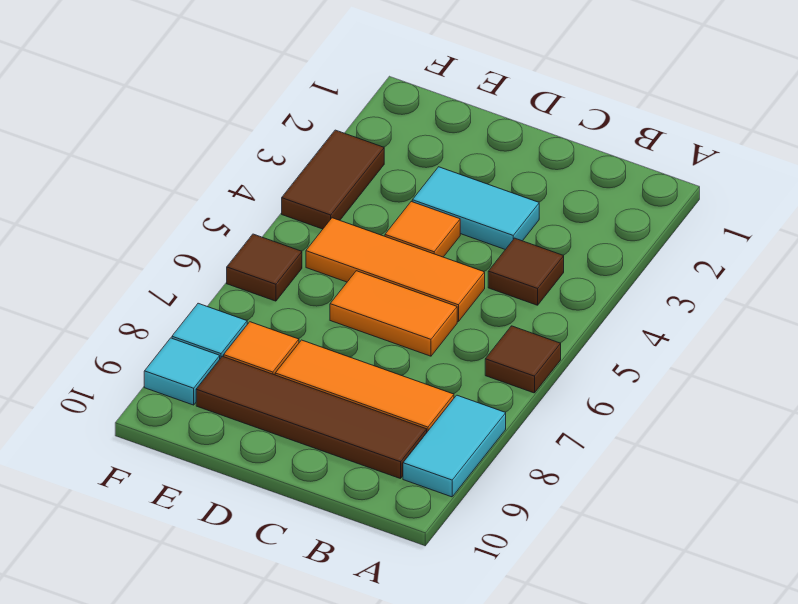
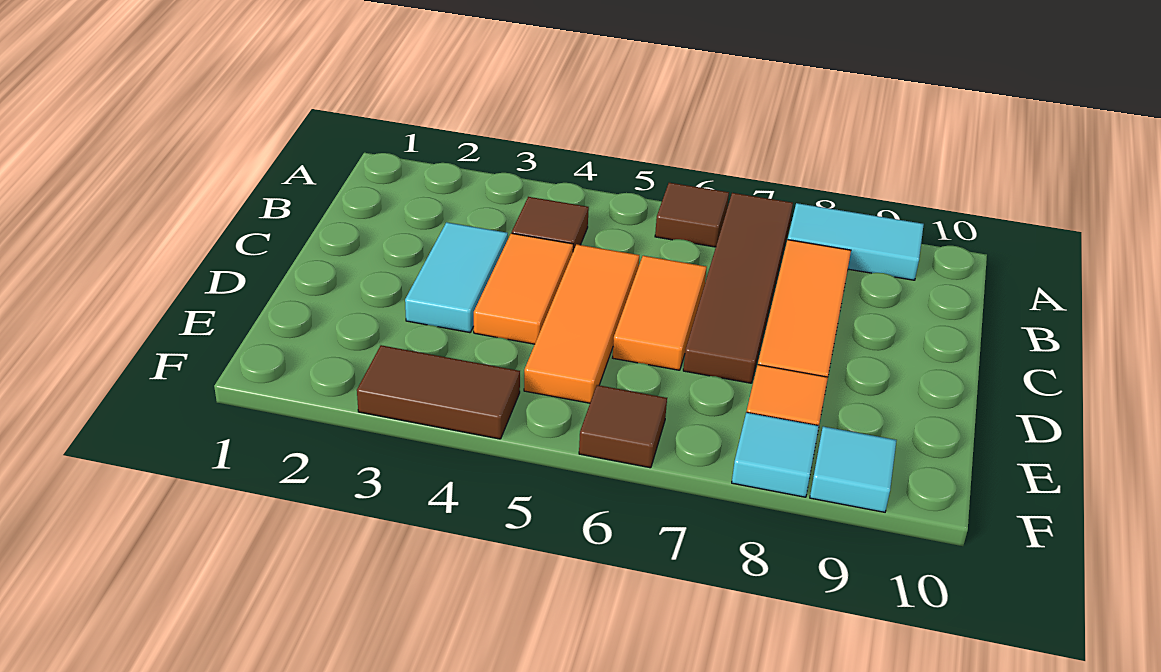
brown tile B9:E9 level 1 -> brown tile A7:D7 level 1
orange tile D4 level 1 -> orange tile C4:D4 level 1

